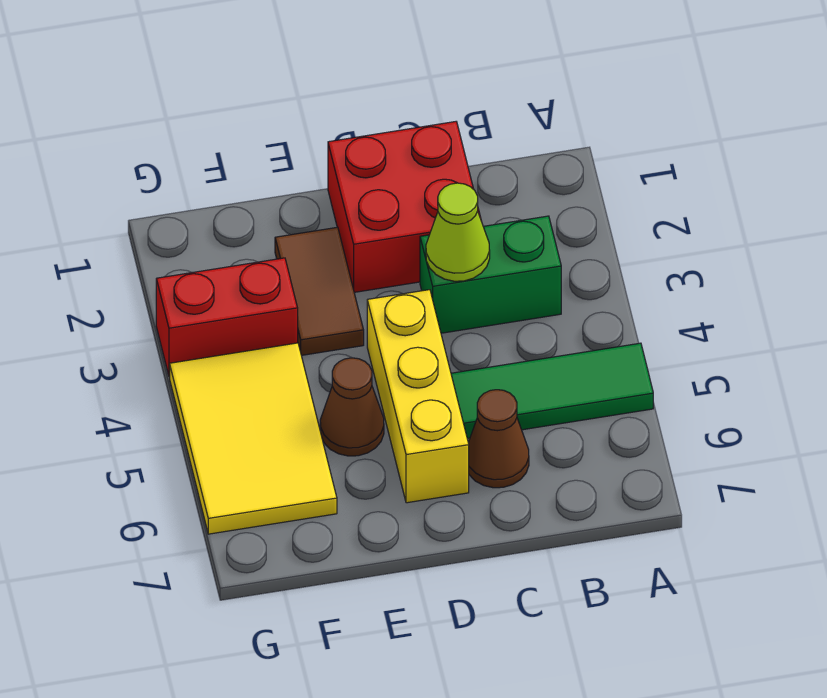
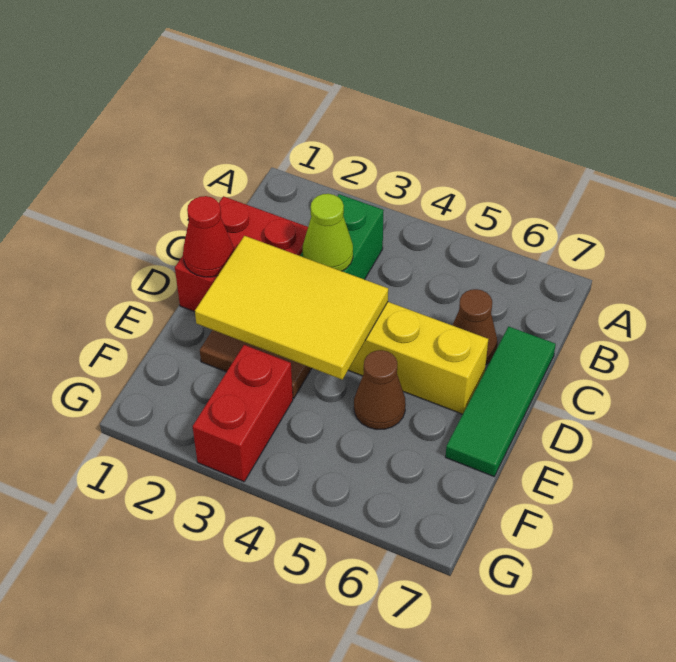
green tile A5:C5 level 1 -> green tile C7:E7 level 1
none -> red cone D1 level 2
yellow tile F4:G6 level 1 -> yellow tile D2:E4 level 2

